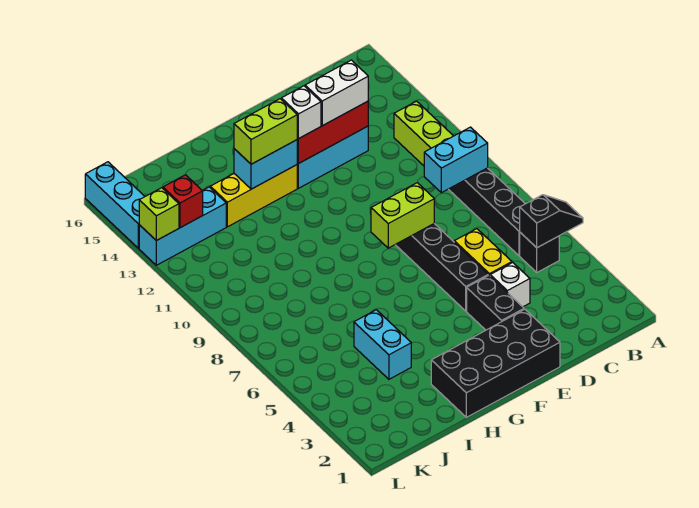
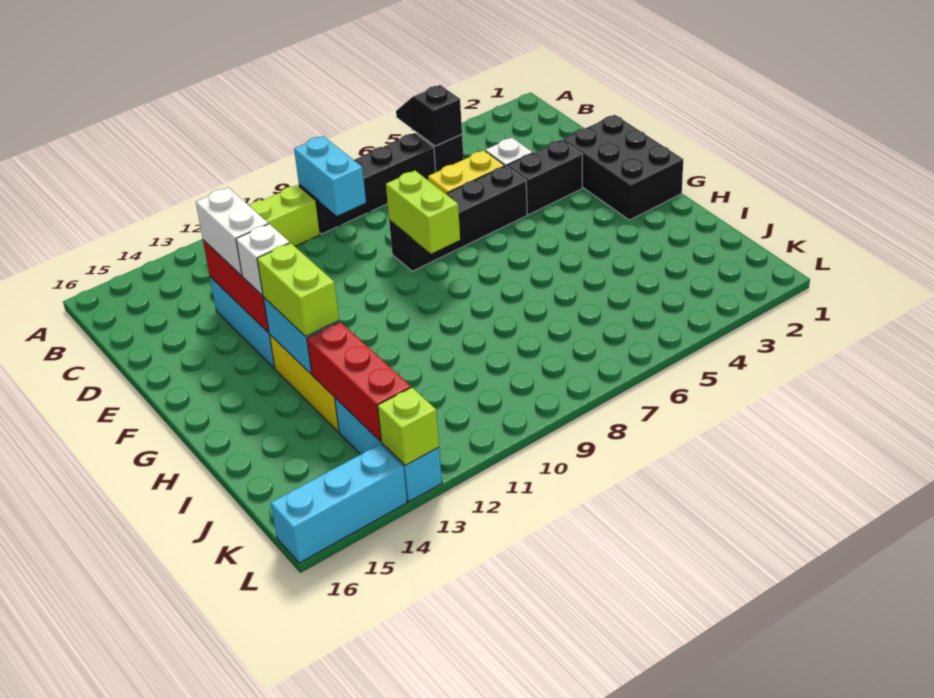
black brick E1:H2 level 1 -> black brick E1:G2 level 1
cyan brick I4:I5 level 1 -> none
red brick K13 level 2 -> red brick I13:K13 level 2

